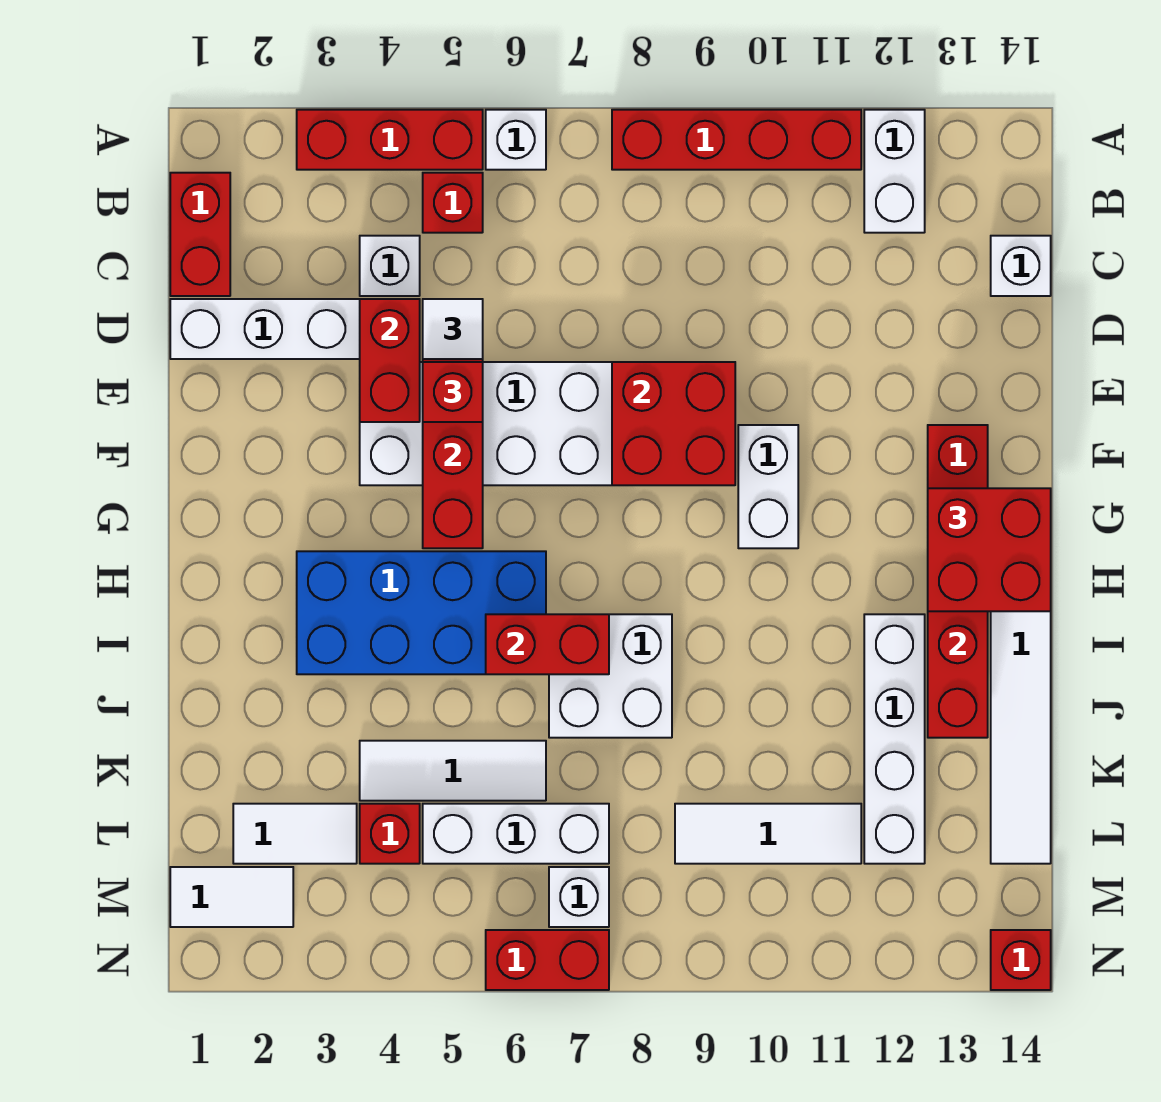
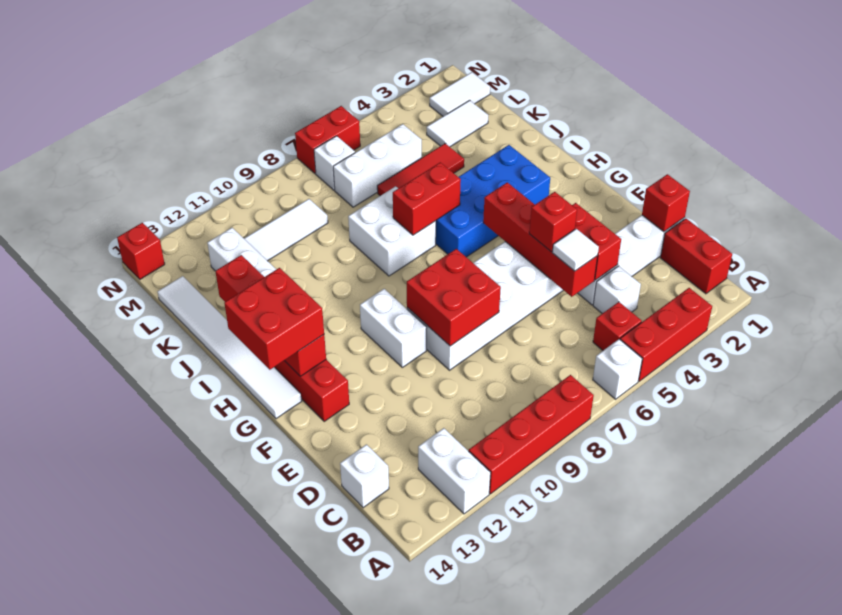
white tile K4:K6 level 1 -> red tile K4:K6 level 1
red brick L4 level 1 -> red brick D1 level 2

